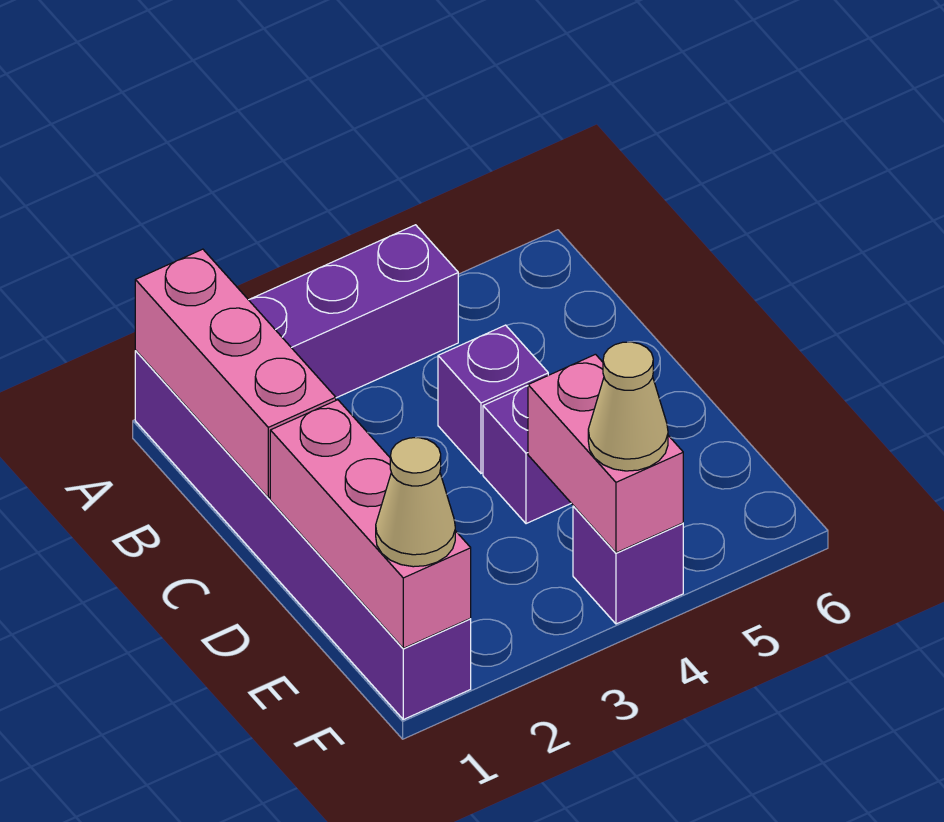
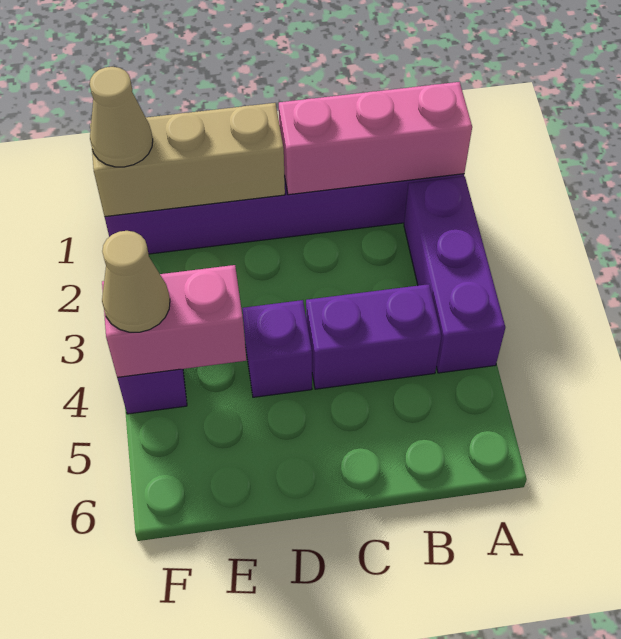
purple brick C4 level 1 -> purple brick B4:C4 level 1
pink brick D1:F1 level 2 -> tan brick D1:F1 level 2

